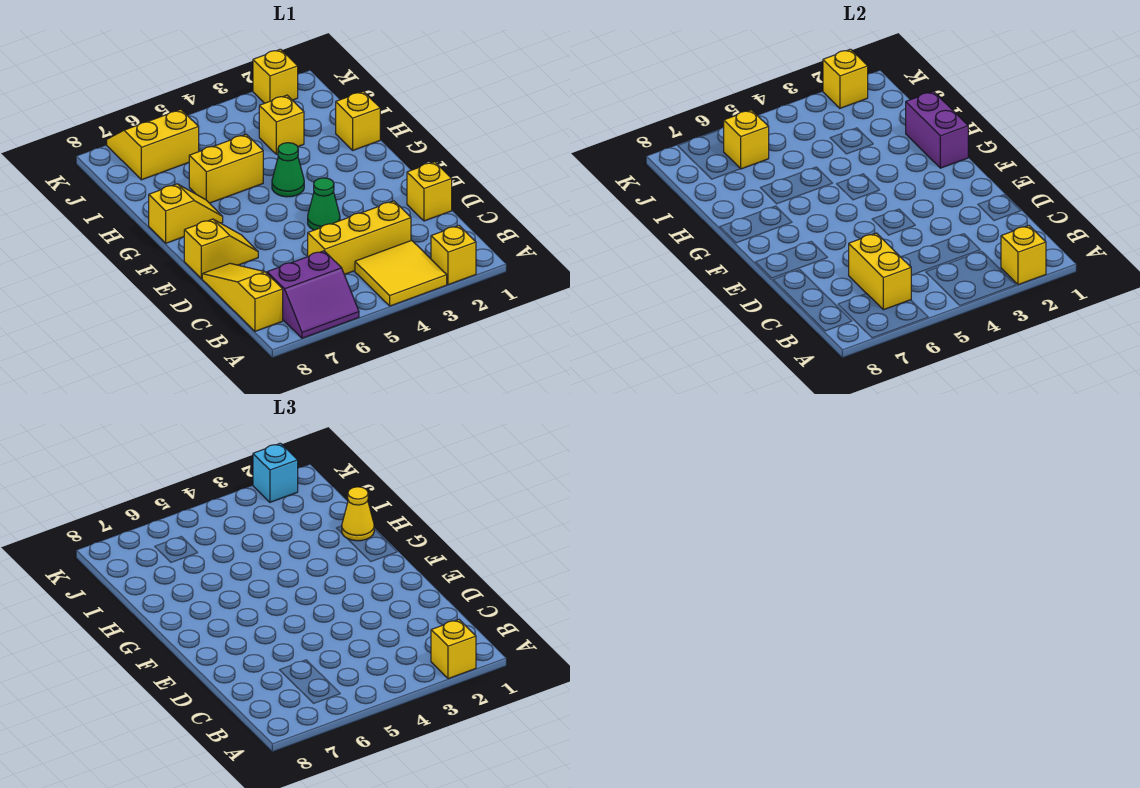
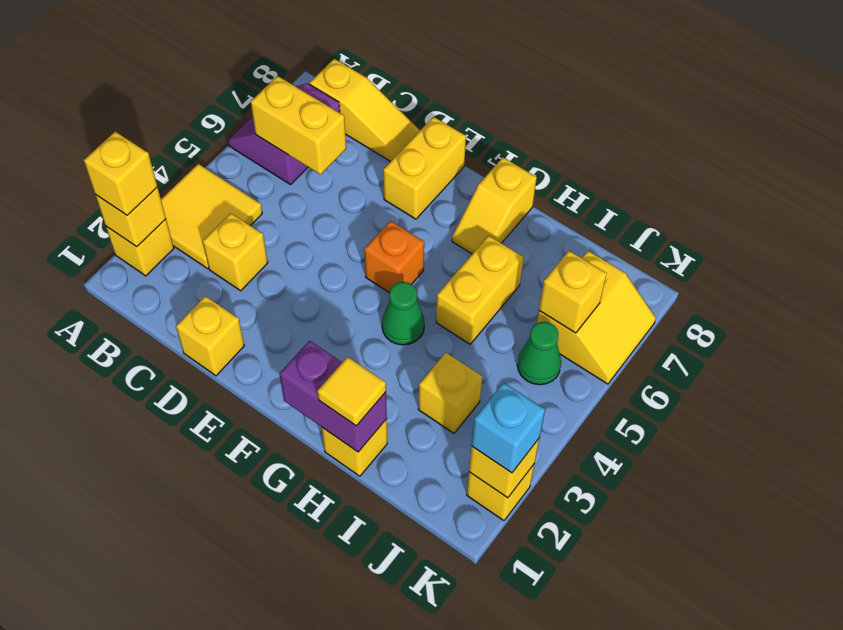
yellow brick C3:C5 level 1 -> yellow brick C3 level 1
green cone E4 level 1 -> green cone J5 level 1
yellow slope E7:E8 level 1 top 8 -> yellow brick E7:E8 level 1
none -> orange brick F5 level 1
yellow cone H1 level 3 -> yellow tile H1 level 3

